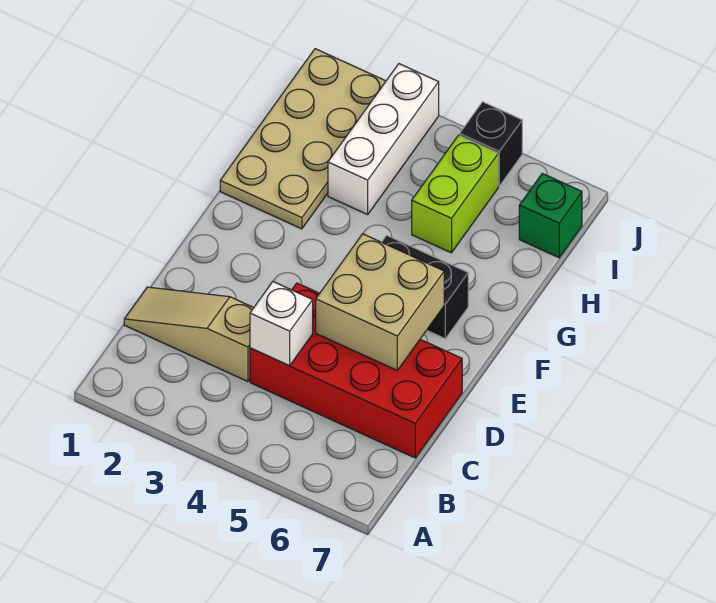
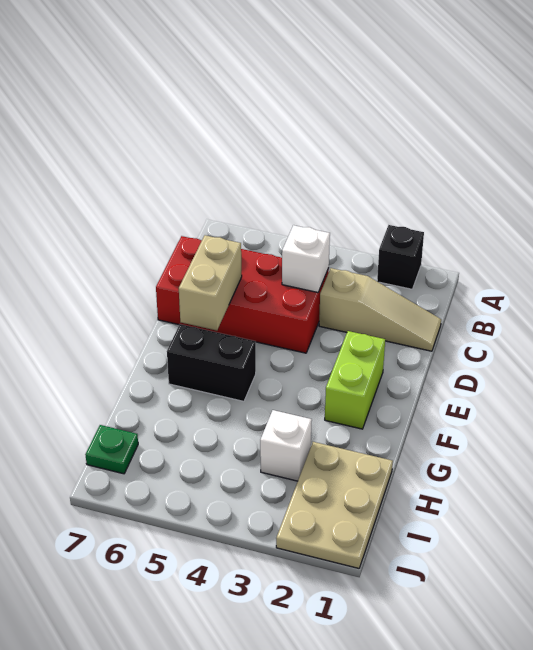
tan brick D5:E6 level 2 -> tan brick D6:E6 level 2
tan plate G1:J2 level 1 -> tan plate H1:J2 level 1
white brick H3:J3 level 1 -> white brick H3 level 1
lime brick H5:I5 level 1 -> lime brick E2:F2 level 1
green brick I7 level 1 -> green plate I7 level 1
black brick J5 level 1 -> black brick A2 level 1

